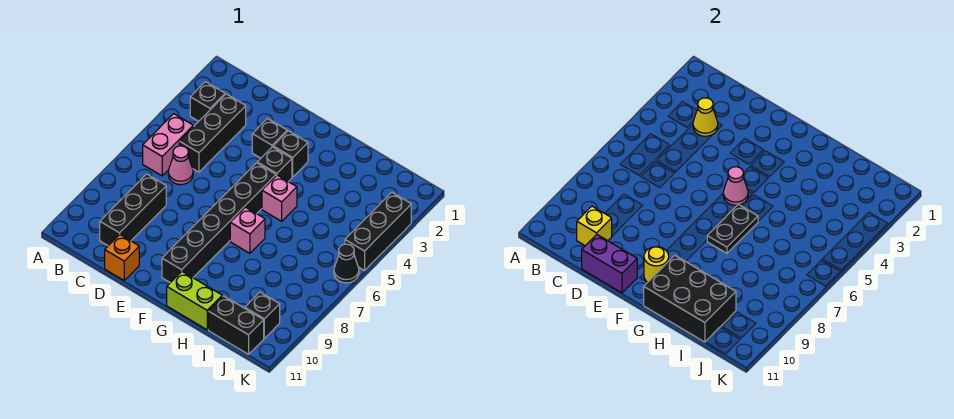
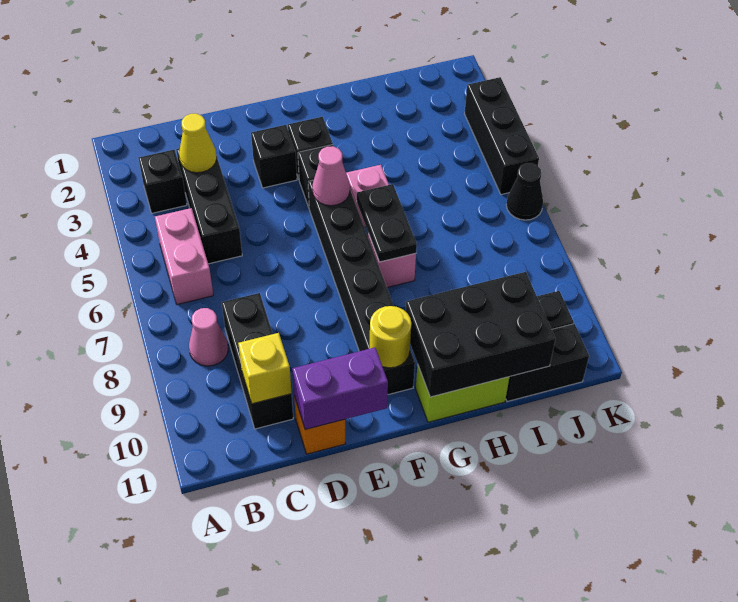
pink cone C6 level 1 -> pink cone B8 level 1

